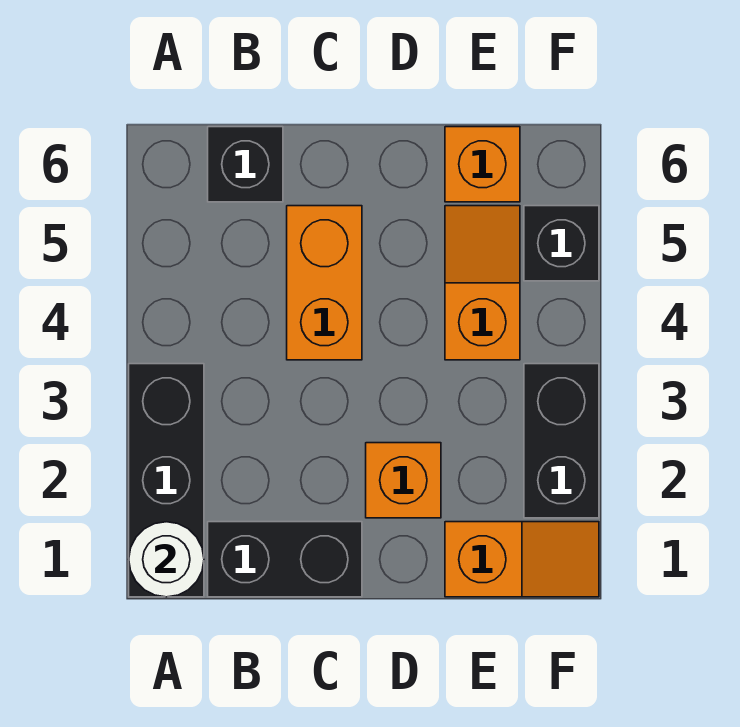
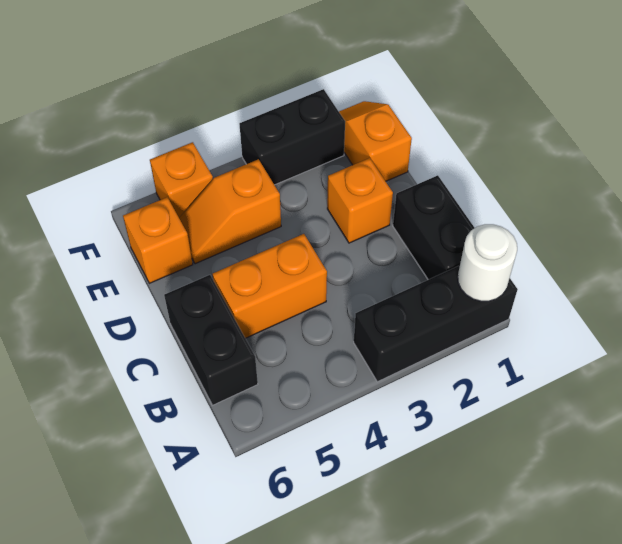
black brick B6 level 1 -> black brick B6:C6 level 1
black brick F5 level 1 -> orange brick F5 level 1

